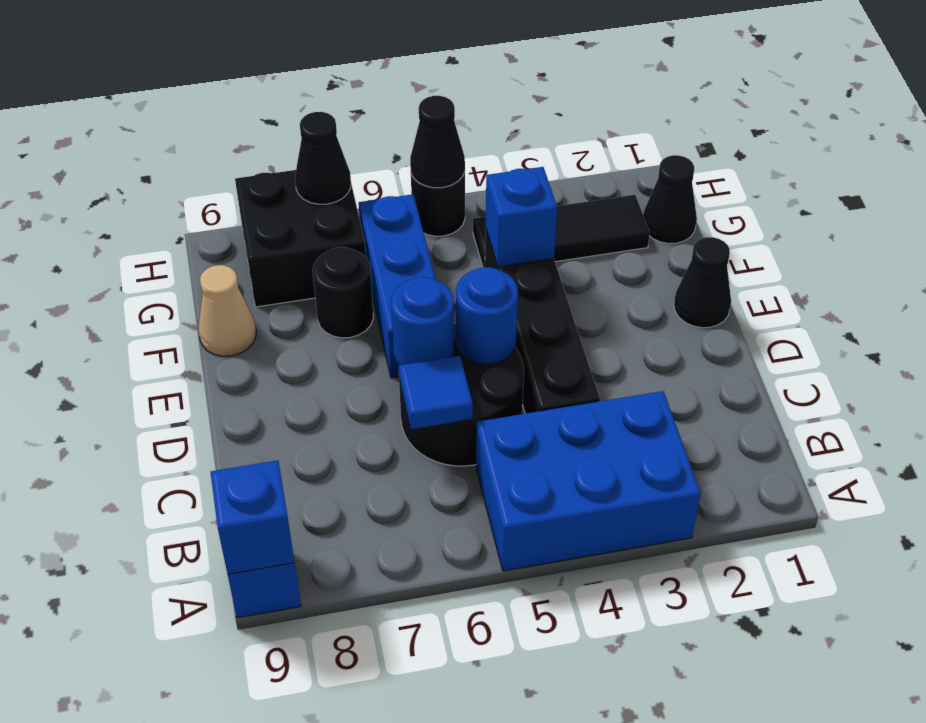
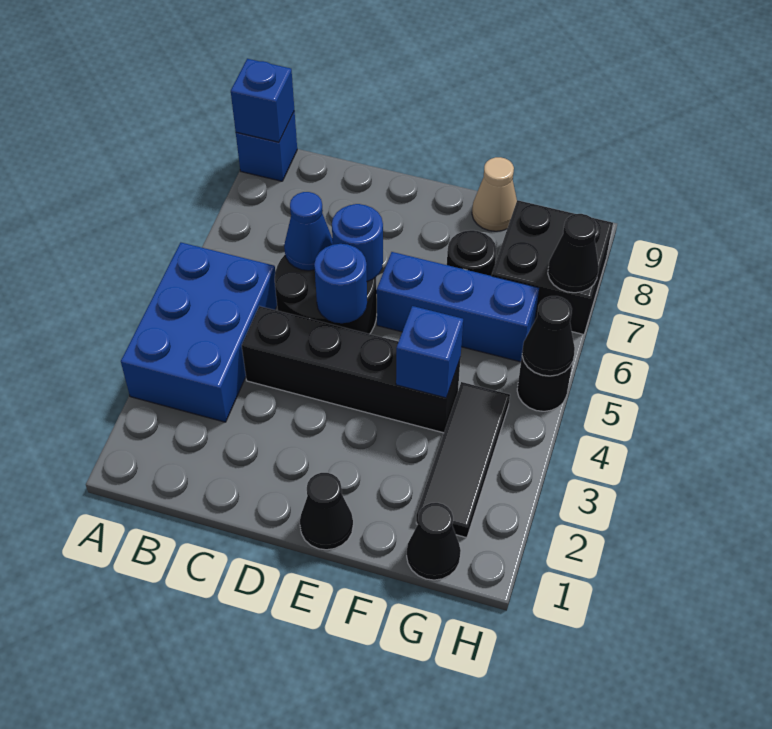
blue tile C6 level 2 -> blue cone C6 level 2

